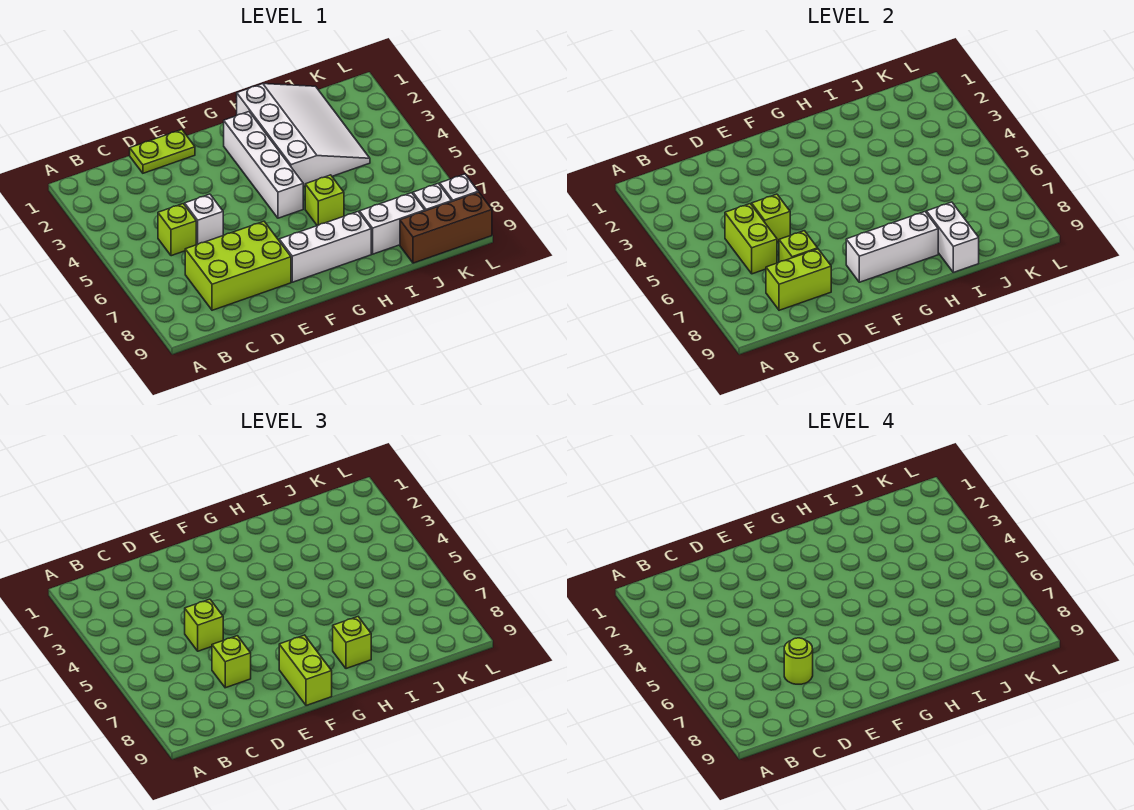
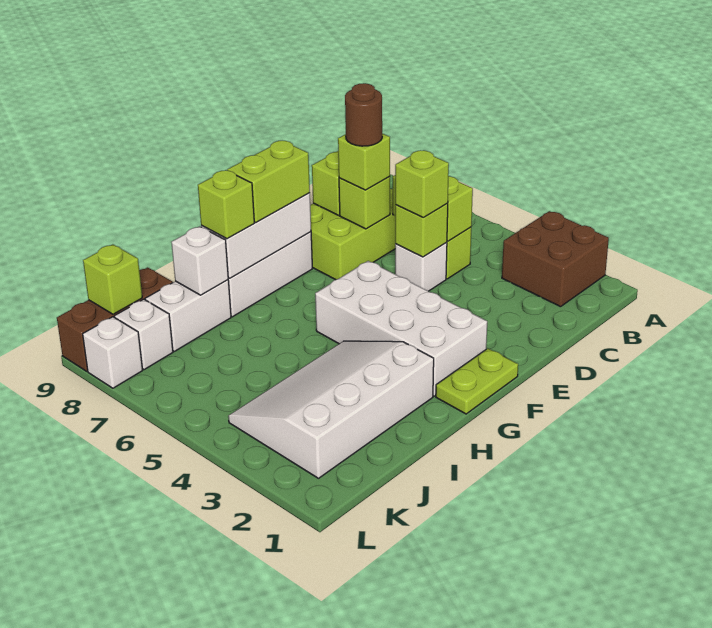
none -> brown brick A2:B3 level 1
lime plate D1:E1 level 1 -> lime plate F1:G1 level 1
lime round brick D7 level 4 -> brown round brick D7 level 4
lime brick F8:F9 level 3 -> lime brick F8:G8 level 3
white brick G2:G5 level 1 -> white brick F2:G5 level 1
white slope H1:J4 level 1 top H -> white slope H2:K4 level 1 top 2
lime brick H6 level 1 -> lime brick K9 level 2
white brick I8:I9 level 2 -> white brick I8 level 2

